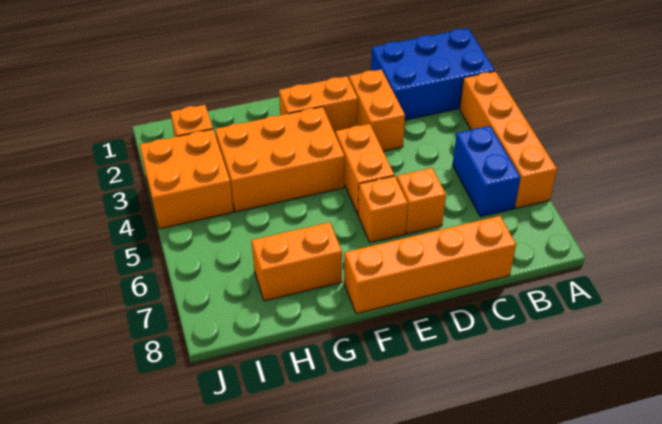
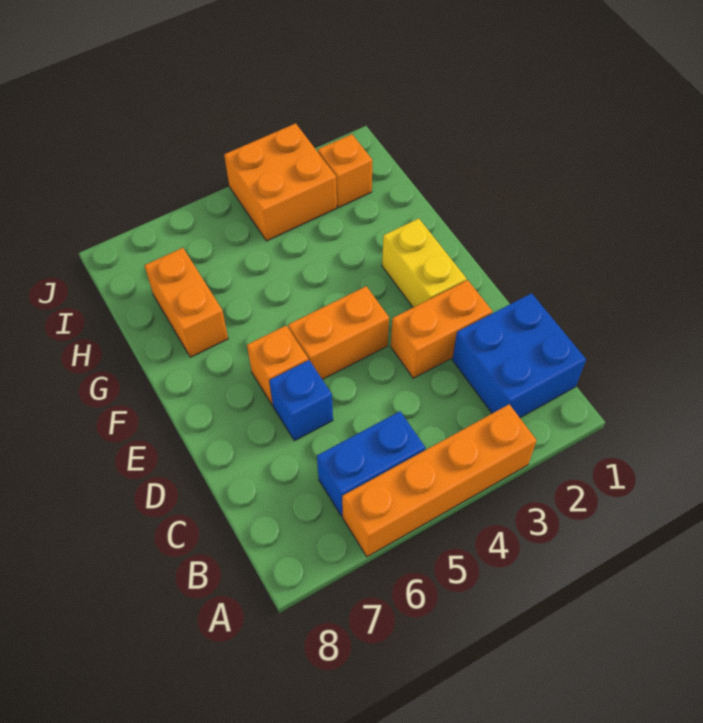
blue brick A1:C2 level 1 -> blue brick B1:C2 level 1
orange brick C8:F8 level 1 -> none
orange brick D6 level 1 -> blue brick D6 level 1
orange brick E2:F2 level 1 -> yellow brick E2:F2 level 1
orange brick F3:H4 level 1 -> none

